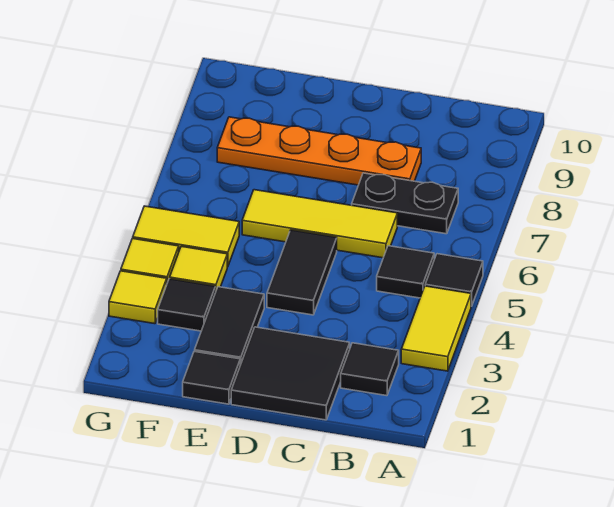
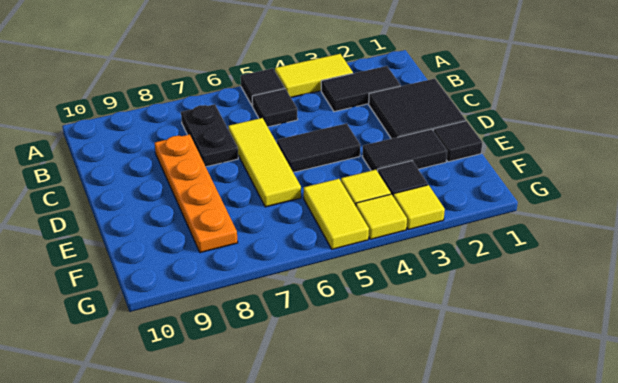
black tile B2 level 1 -> black tile B2:B3 level 1

